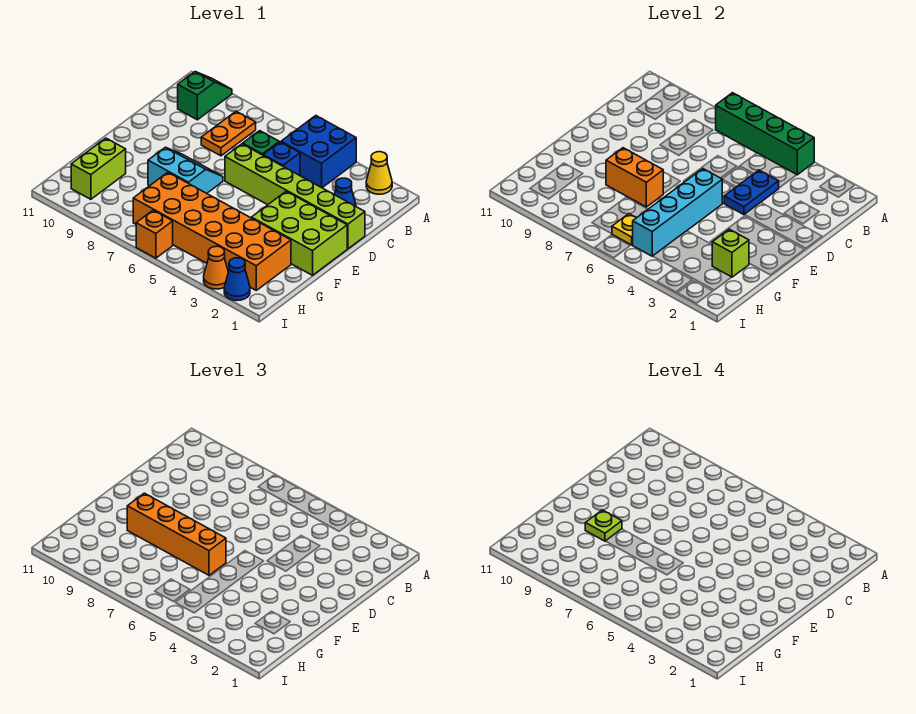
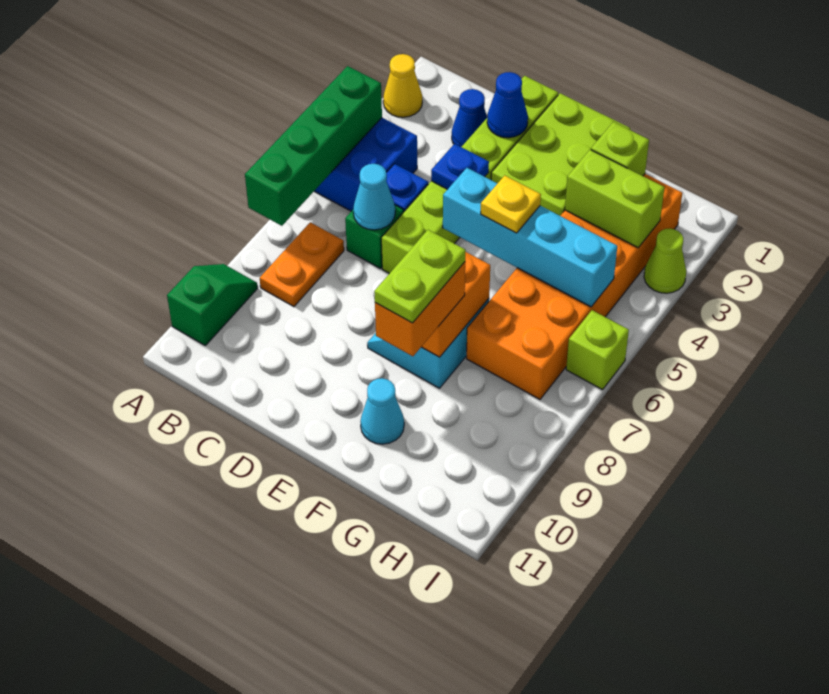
green slope A10:B10 level 1 top B -> green slope A9:A10 level 1 top 10
orange plate B8:C8 level 1 -> orange plate B7:B8 level 1
blue plate C4:D4 level 2 -> blue plate D4 level 2
none -> cyan cone C6 level 2
orange brick F6:F9 level 3 -> orange brick F8:F9 level 3
lime plate F9 level 4 -> lime plate F8:F9 level 4
none -> cyan cone F10 level 1
lime brick G10:H10 level 1 -> lime brick G3:H3 level 2
yellow plate H6 level 2 -> yellow plate F5 level 3
blue cone I2 level 1 -> blue cone D2 level 2
orange cone I3 level 1 -> lime cone I3 level 1
orange brick I6 level 1 -> lime brick I6 level 1

